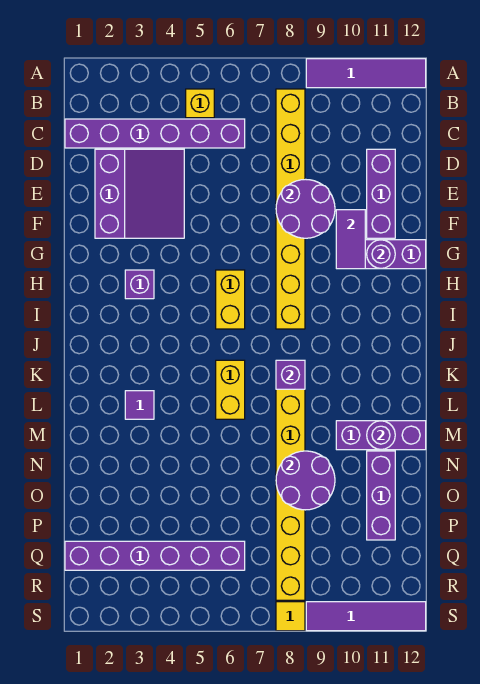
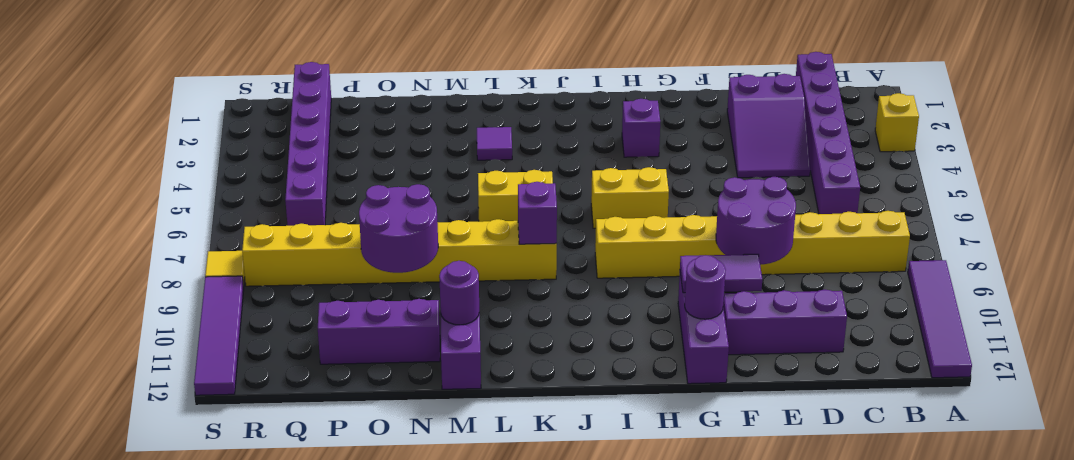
yellow brick B5 level 1 -> yellow brick A3 level 1
purple slope D2:F4 level 1 top 2 -> purple slope D2:E4 level 1 top 2

